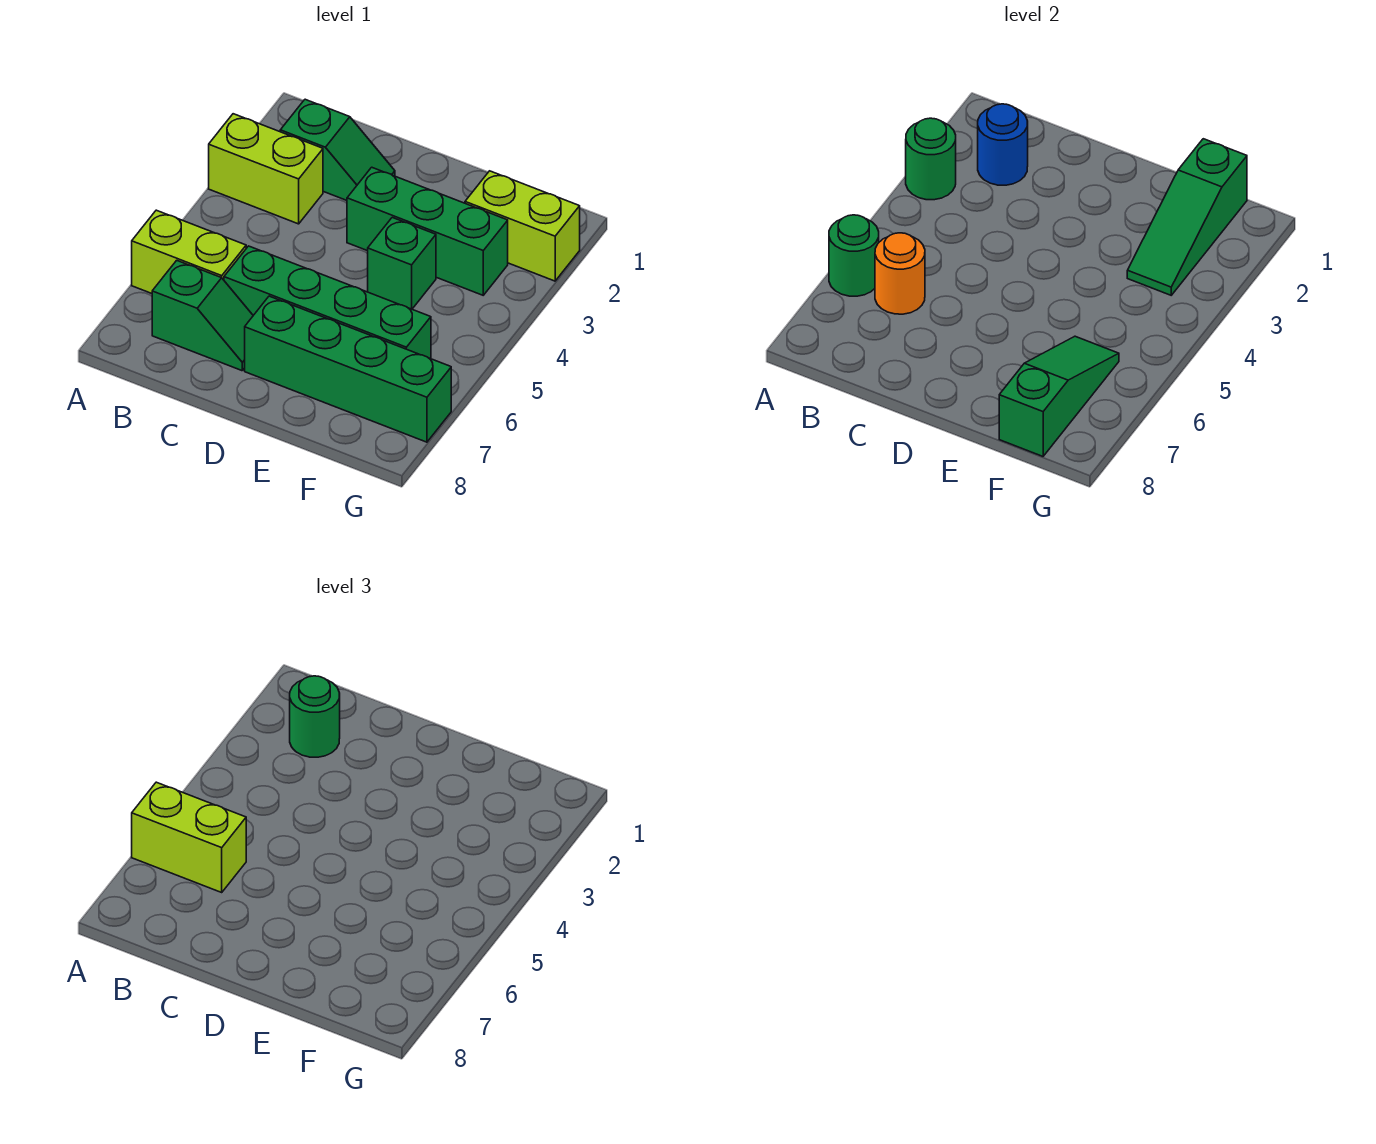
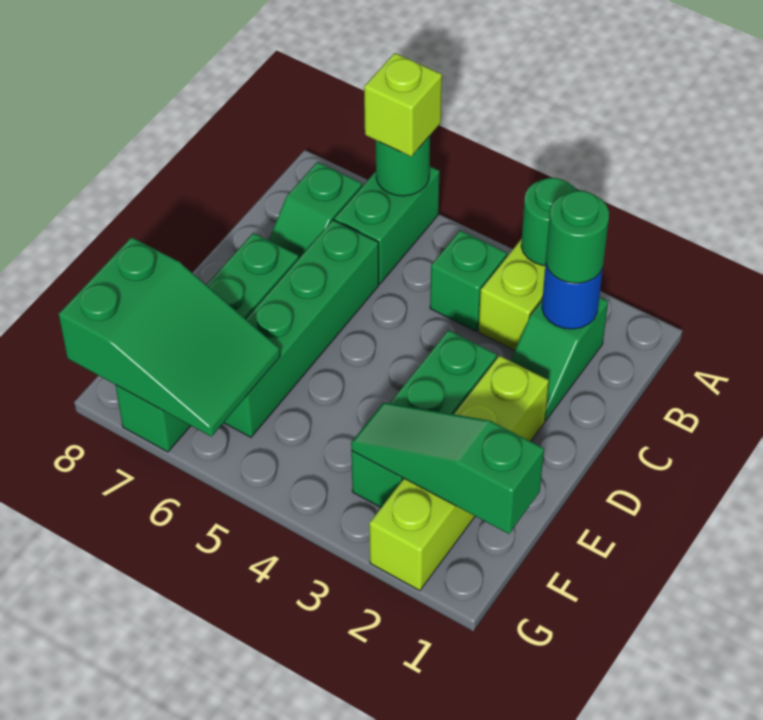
lime brick A6:B6 level 1 -> green brick A6:B6 level 1
lime brick A6:B6 level 3 -> lime brick A6 level 3
orange round brick B6 level 2 -> none
green brick E4 level 1 -> green brick B4 level 1
lime brick F2:G2 level 1 -> lime brick D2:G2 level 1
green slope F6:F8 level 2 top 8 -> green slope F6:G8 level 2 top 8

